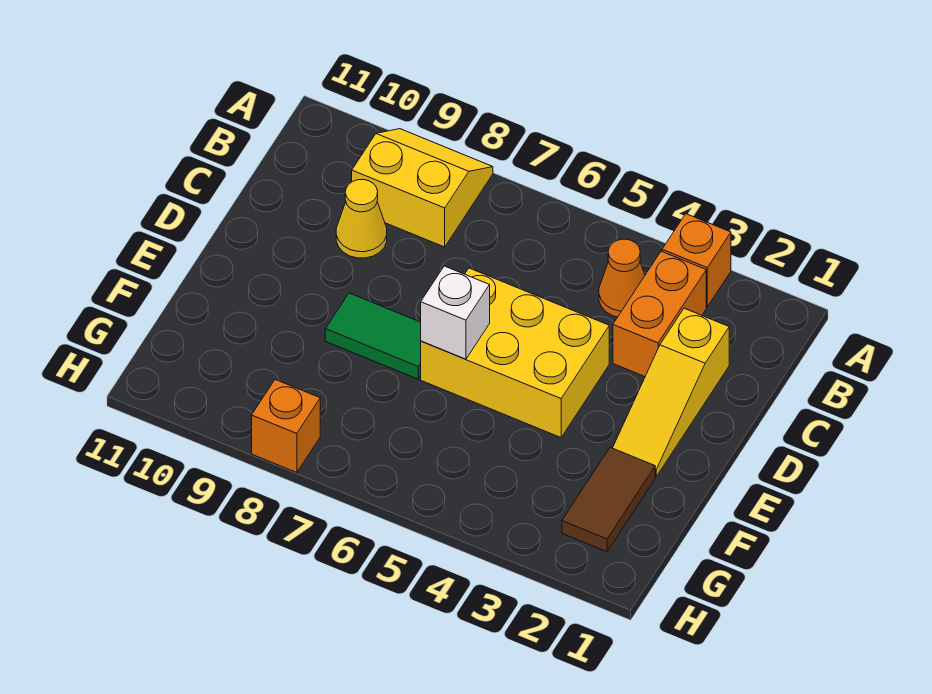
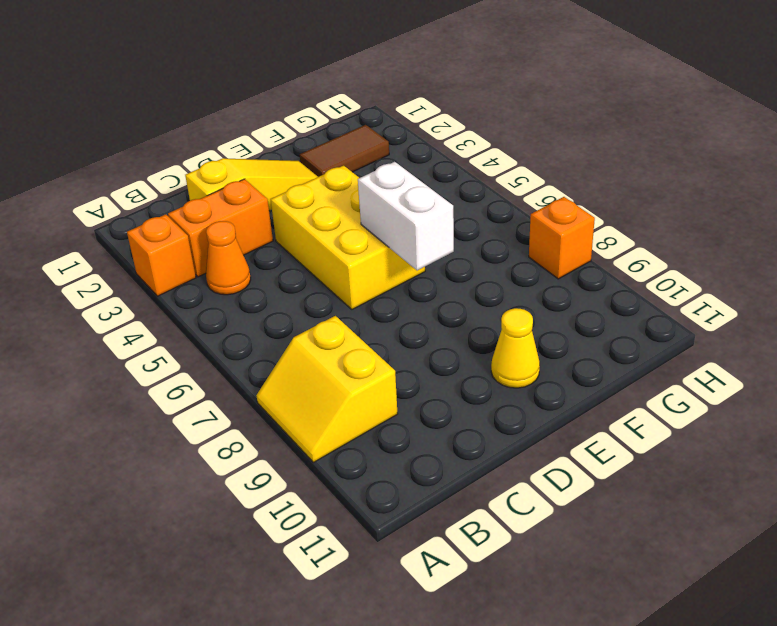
yellow cone C9 level 1 -> yellow cone E10 level 1
white brick E6 level 2 -> white brick E6:E7 level 2
green tile E7:E8 level 1 -> none

